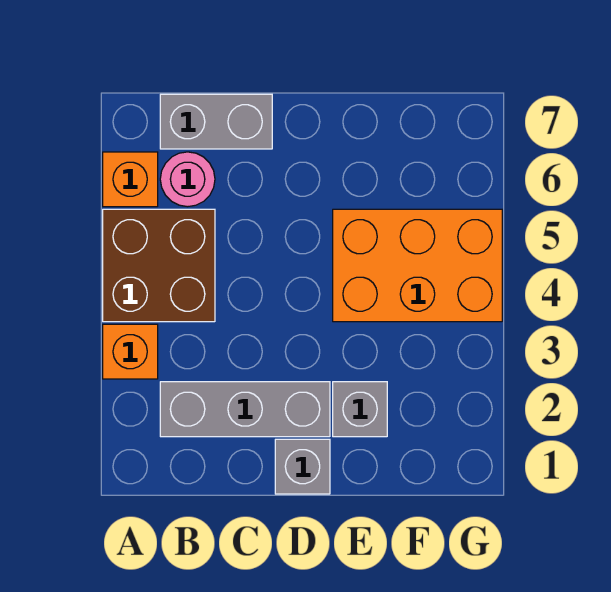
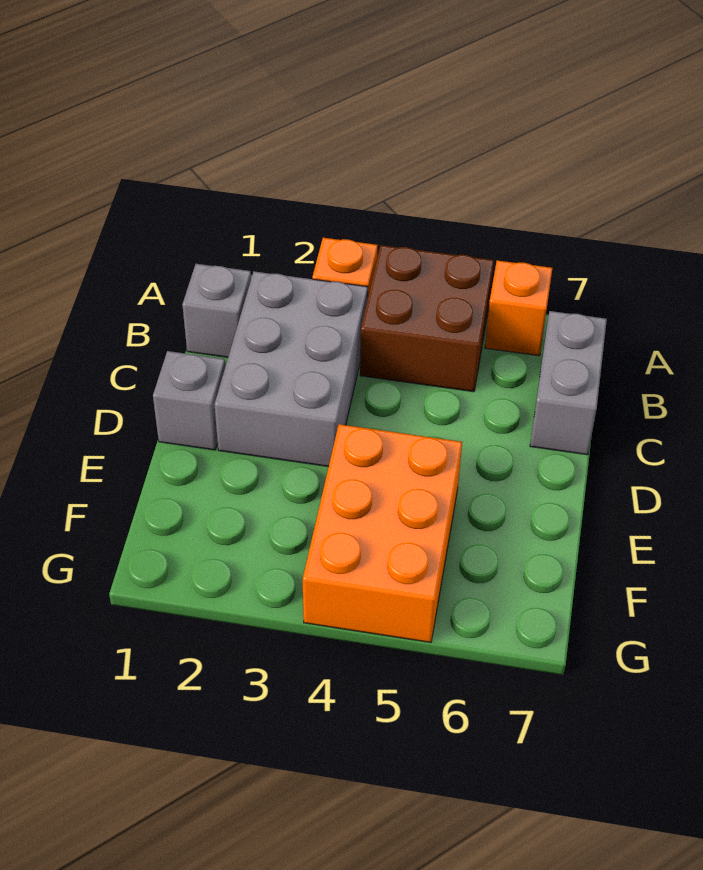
grey brick B2:D2 level 1 -> grey brick B2:D3 level 1
pink round brick B6 level 1 -> none
grey brick E2 level 1 -> grey brick B1 level 1

